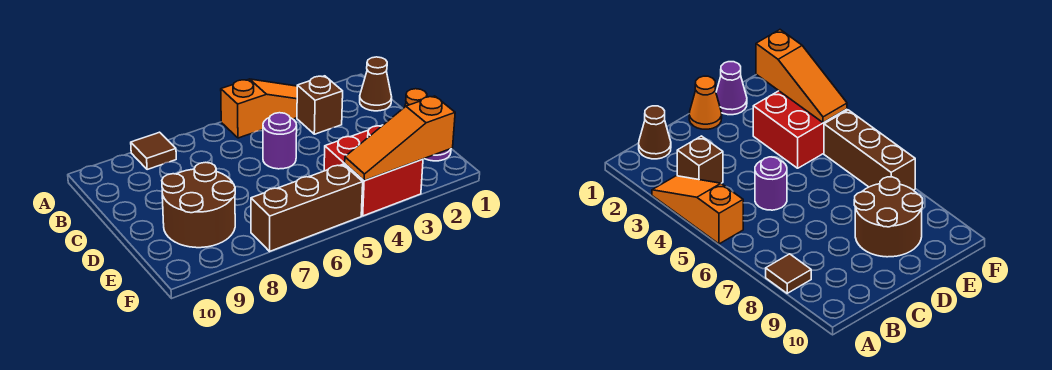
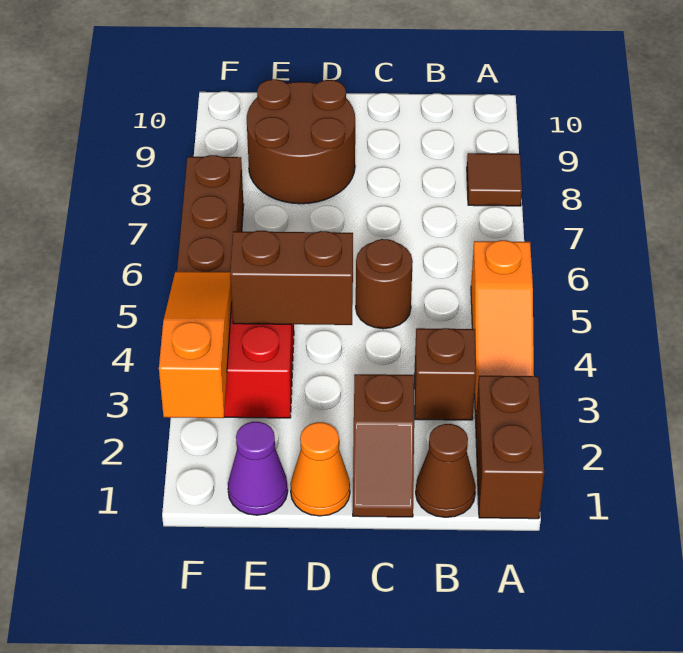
none -> brown brick A1:A2 level 1
none -> brown slope C1:C2 level 1 top 2
purple round brick C5 level 1 -> brown round brick C5 level 1
none -> brown brick D4:E4 level 2

